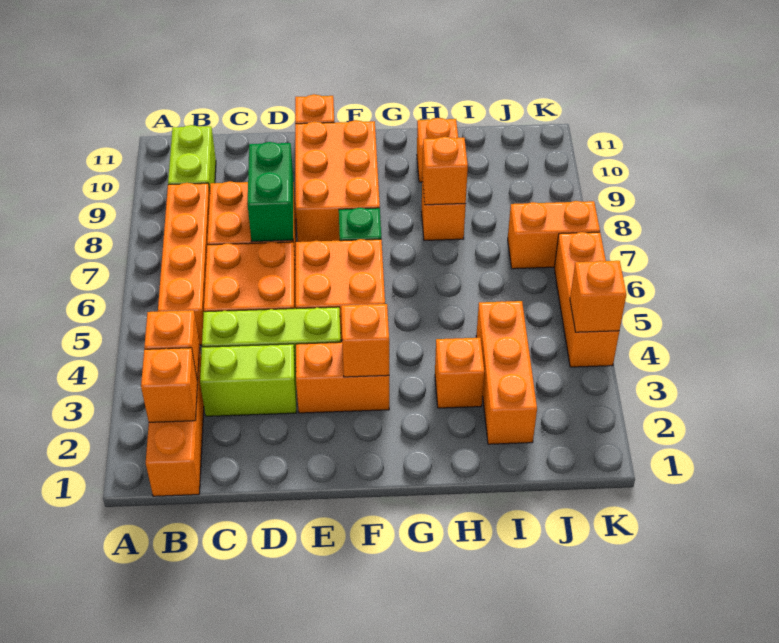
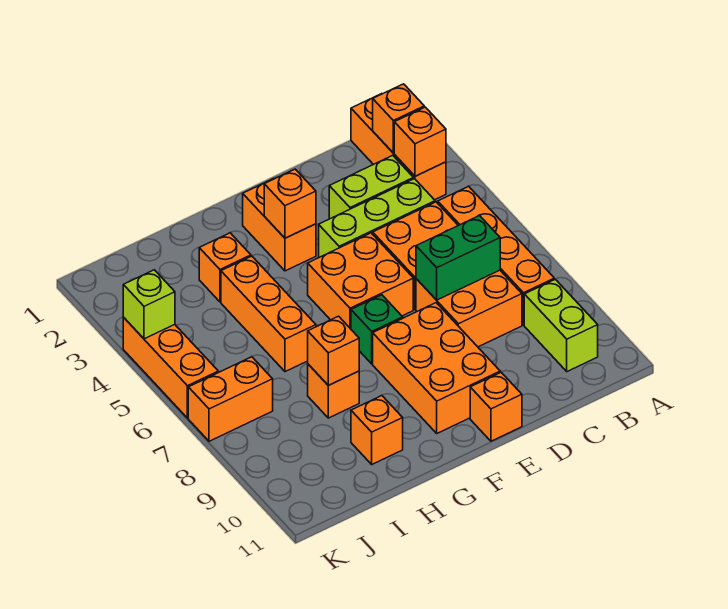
green brick D7:D8 level 2 -> green brick C7:D7 level 2
orange brick E3:F3 level 1 -> orange brick F2:F3 level 1
orange brick I2:I4 level 1 -> orange brick H4:H6 level 1
orange brick K4 level 2 -> lime brick K4 level 2

